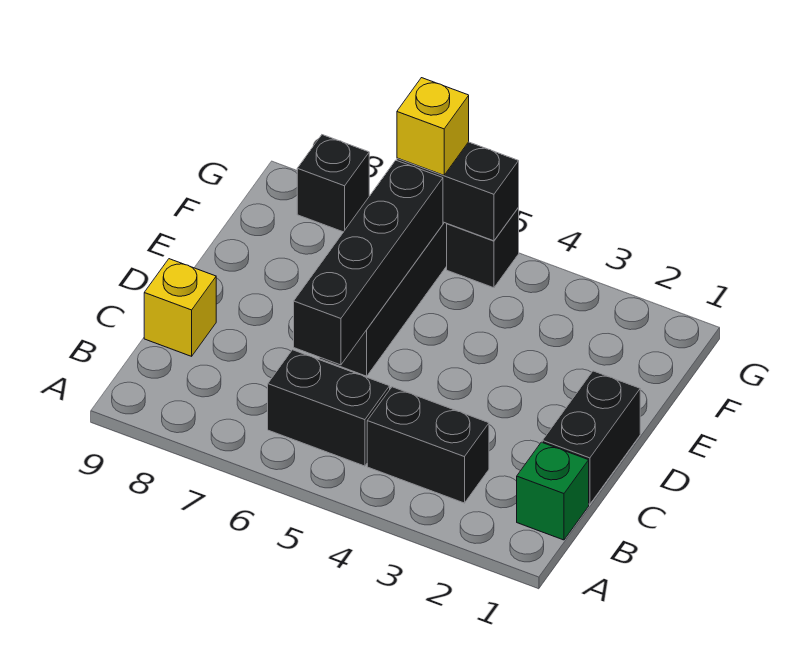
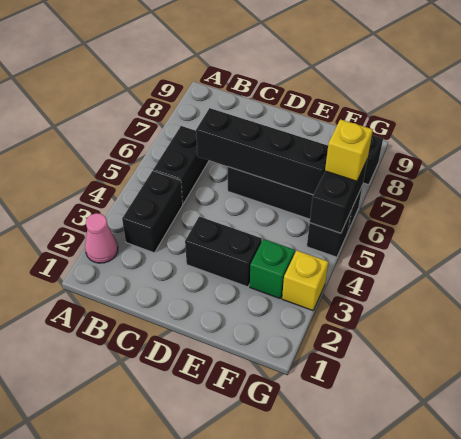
none -> pink cone A2 level 1
green brick B1 level 1 -> green brick F3 level 1
black brick C1:D1 level 1 -> black brick D3:E3 level 1
yellow brick C9 level 1 -> yellow brick G3 level 1

